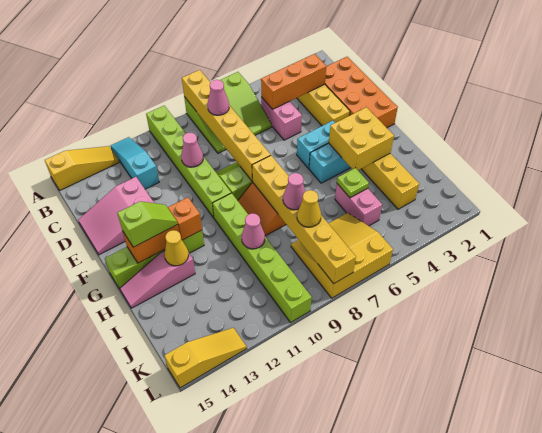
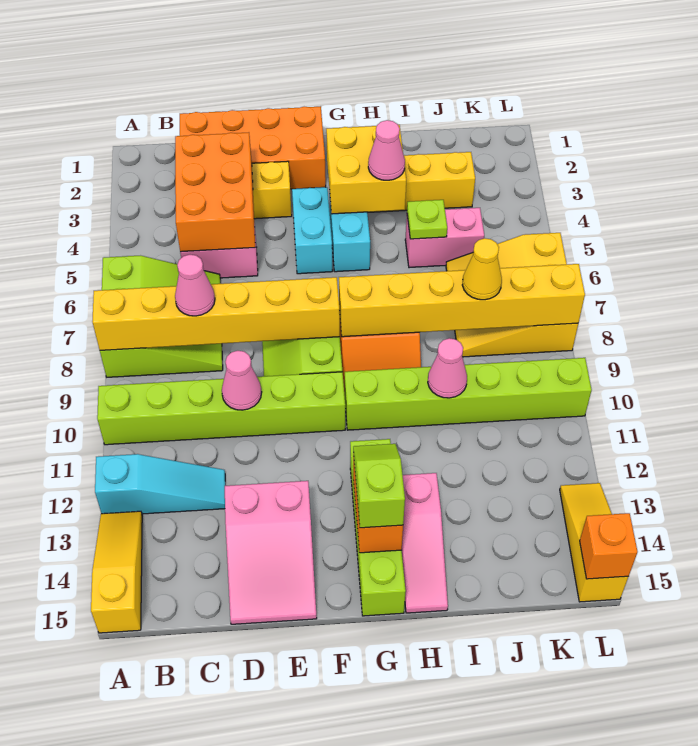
cyan slope A12:C12 level 1 top C -> cyan slope A12:C12 level 1 top A
orange brick C3:C5 level 2 -> orange brick C3:D5 level 2
orange brick G12 level 2 -> orange brick L15 level 2
yellow cone H13 level 2 -> none
pink cone I8 level 3 -> pink cone H4 level 3

